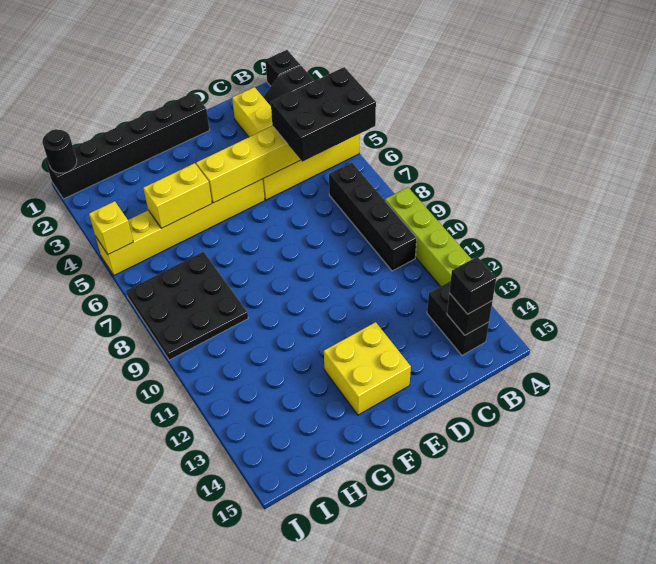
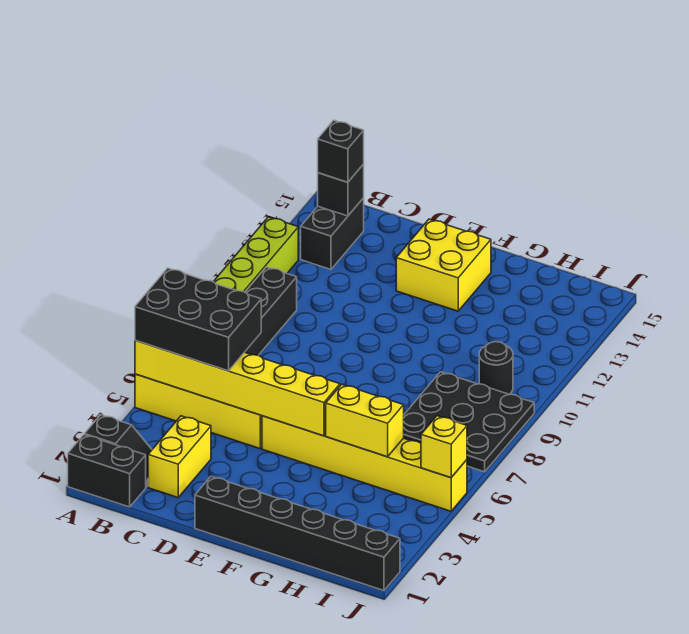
black brick A1 level 1 -> black brick A1:B1 level 1
black round brick J1 level 2 -> black round brick I10 level 1

